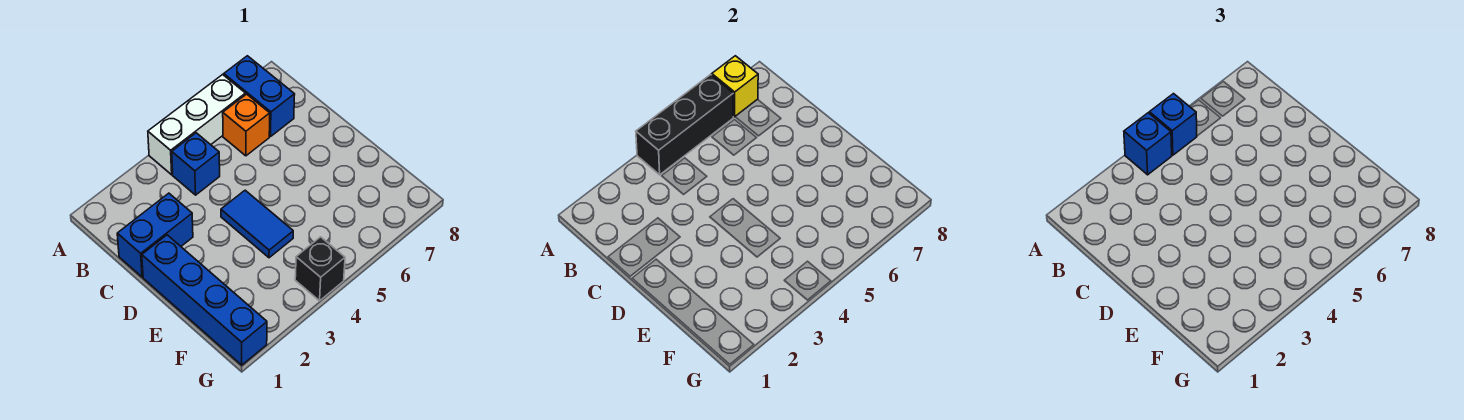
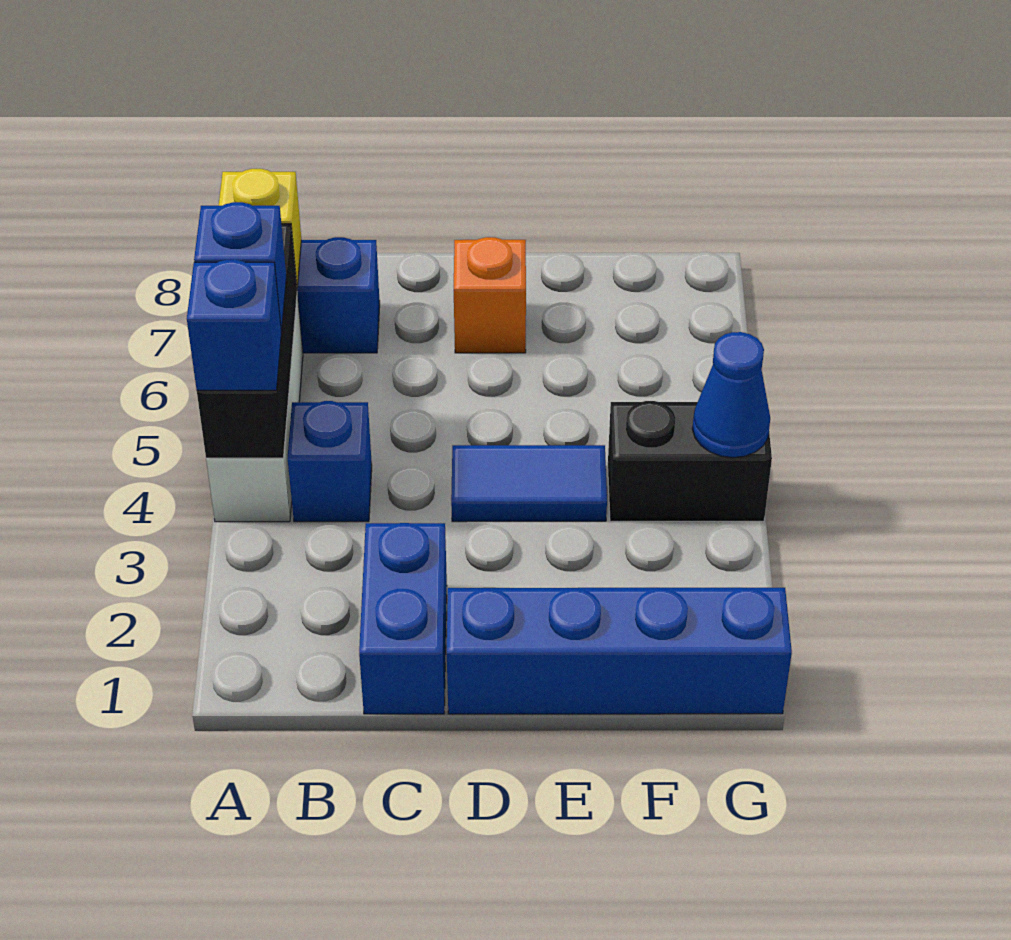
orange brick B6 level 1 -> orange brick D7 level 1
black brick G4 level 1 -> black brick F4:G4 level 1
none -> blue cone G4 level 2

